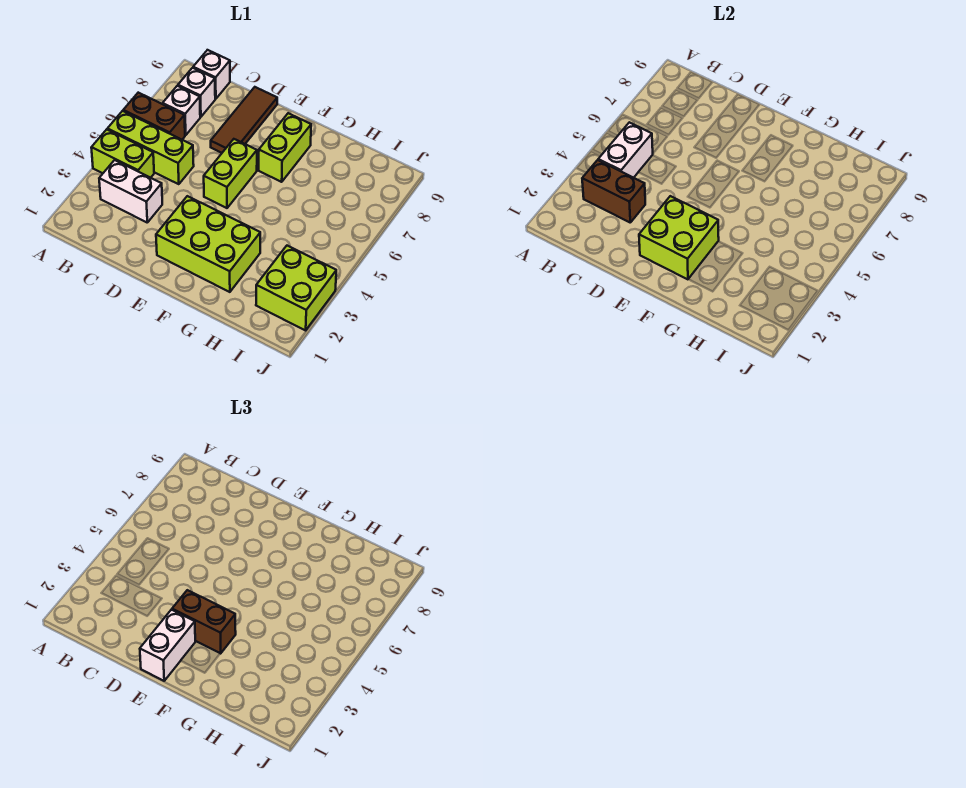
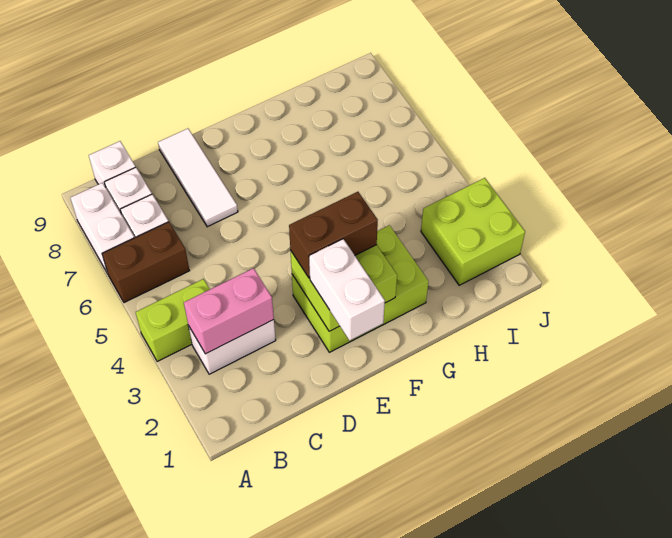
lime brick A5:C5 level 1 -> none
brown brick B3:C3 level 2 -> pink brick B3:C3 level 2
white brick B4:B5 level 2 -> white brick A7:A8 level 1
brown tile D7:D9 level 1 -> white tile D7:D9 level 1
lime brick E5:E6 level 1 -> none
lime brick F7:F8 level 1 -> none

